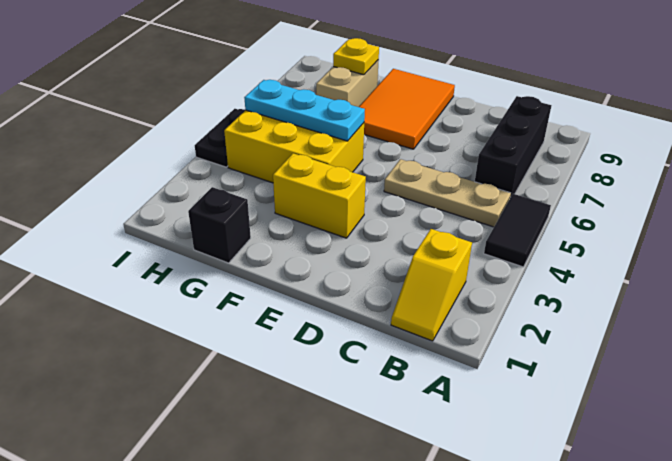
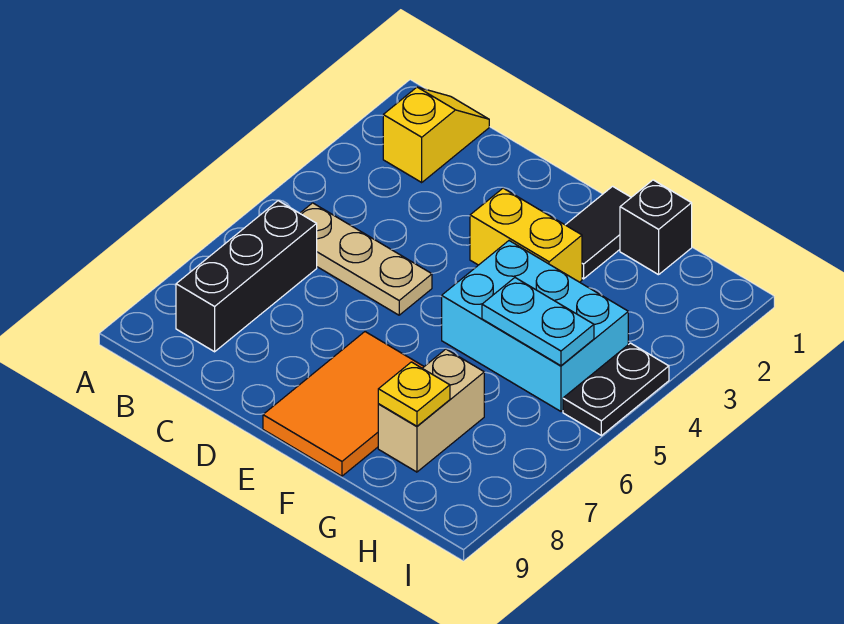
black tile A4:A5 level 1 -> black tile F1:F2 level 1
yellow brick F4:H5 level 1 -> cyan brick F4:H5 level 1
cyan plate F5:H5 level 2 -> cyan plate G5:H5 level 2

